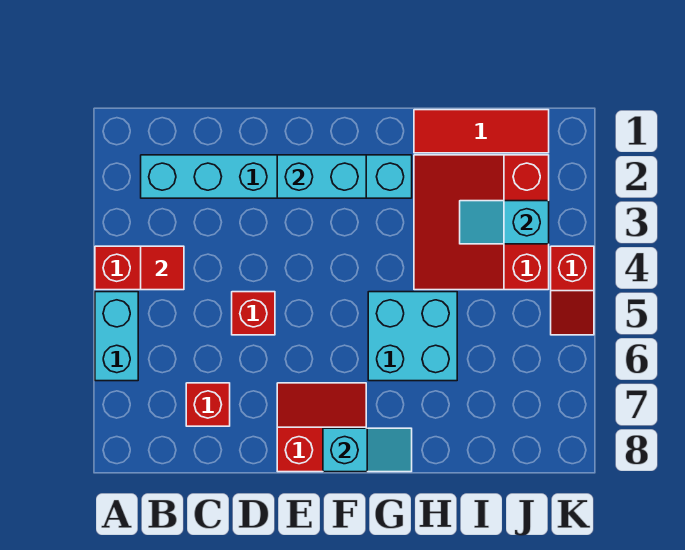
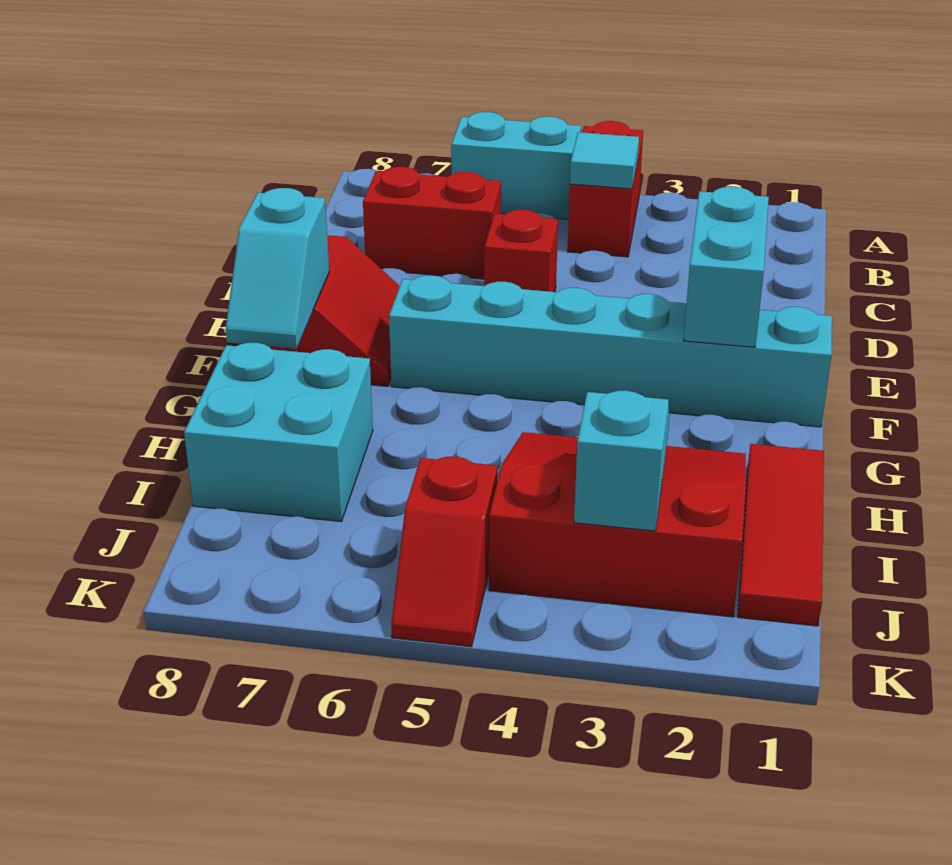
cyan brick B2:G2 level 1 -> cyan brick F1:F6 level 1
red tile B4 level 2 -> cyan tile B4 level 2
red brick C7 level 1 -> red brick C6:C7 level 1
cyan brick G5:H6 level 1 -> cyan brick H7:I8 level 1
red slope K4:K5 level 1 top 4 -> red slope J5:K5 level 1 top J

